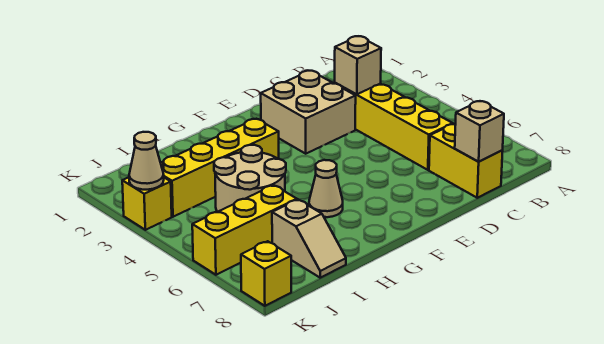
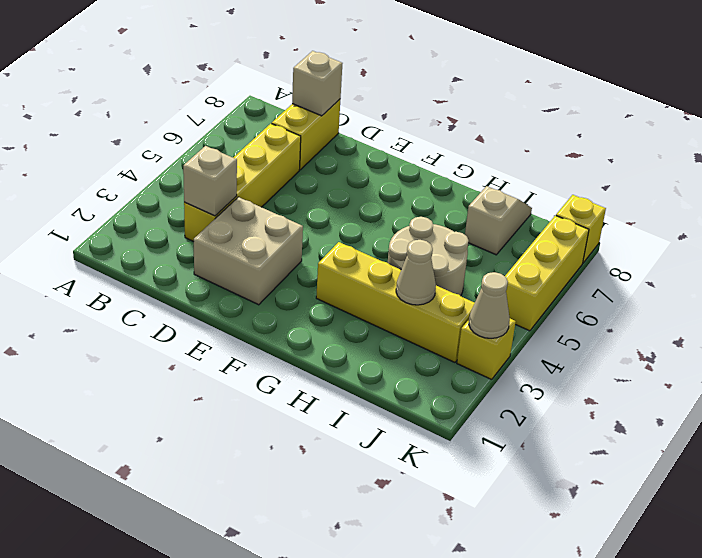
tan cone G6 level 1 -> tan cone I3 level 2
yellow brick I6:K6 level 1 -> yellow brick K5:K7 level 1

